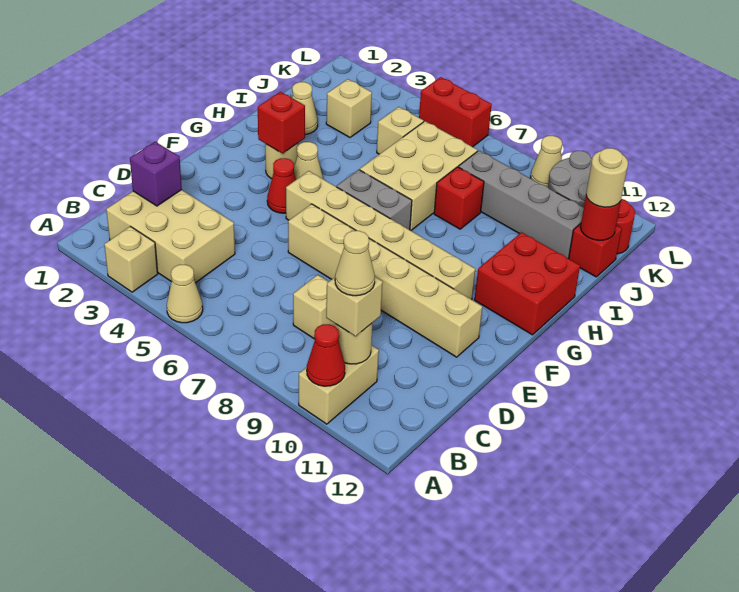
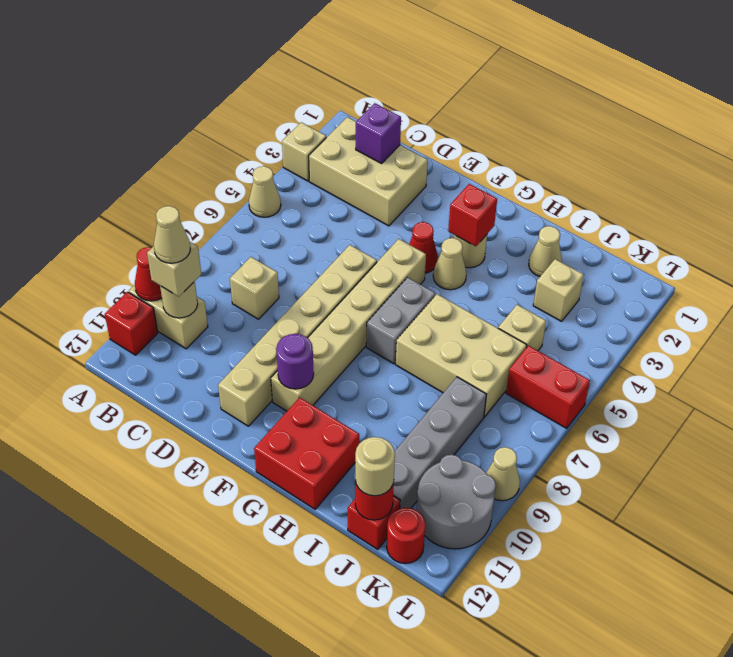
tan brick B2:C4 level 1 -> tan brick B2:D3 level 1
none -> purple round brick F10 level 2
red brick I8 level 1 -> red brick A11 level 1
red brick L5:L6 level 1 -> red brick K6:L6 level 1

